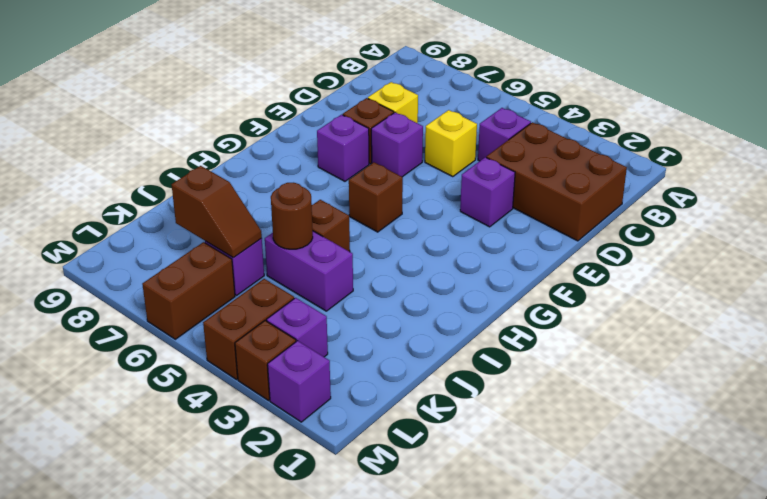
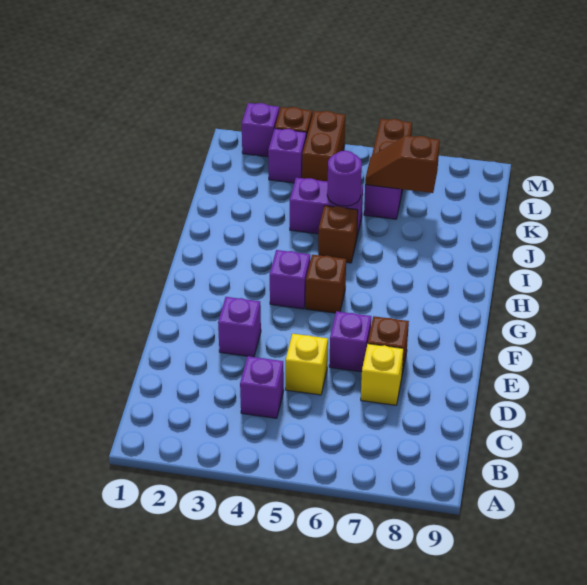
brown brick C1:D3 level 1 -> none
purple brick F7 level 1 -> purple brick G4 level 1
brown round brick J5 level 2 -> purple round brick J5 level 2

